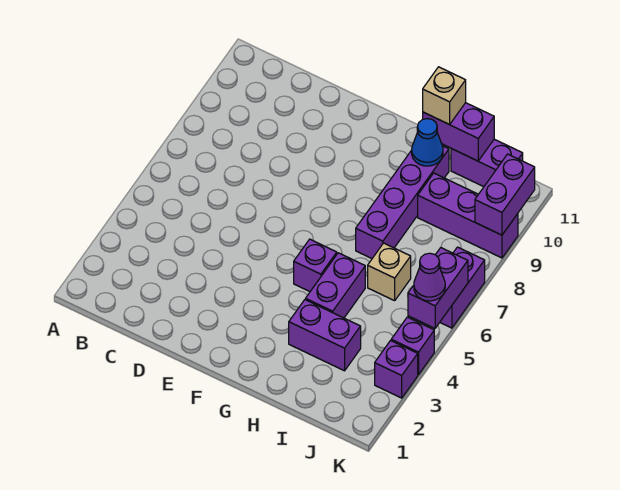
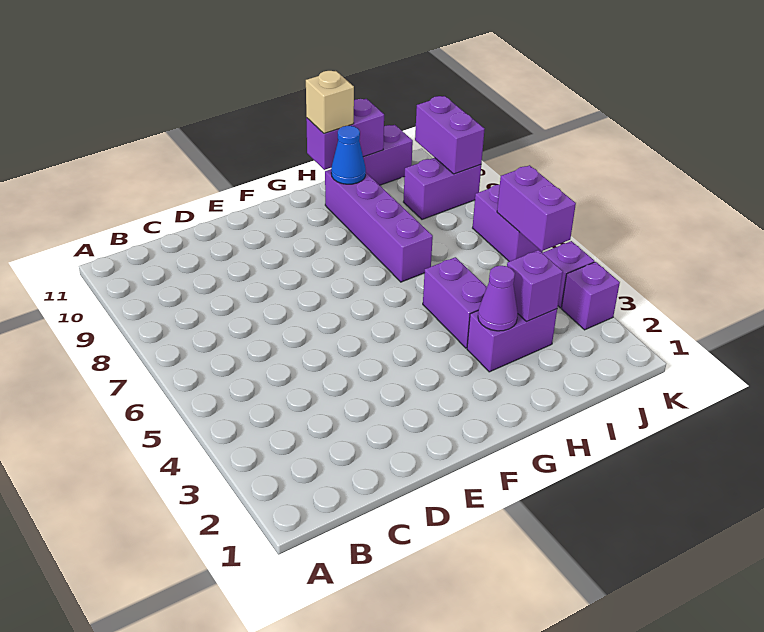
purple brick G5 level 1 -> purple brick I3 level 2
tan brick I6 level 1 -> none
purple brick I9:K9 level 1 -> purple brick J9:K9 level 1
purple cone K5 level 3 -> purple cone H3 level 2

